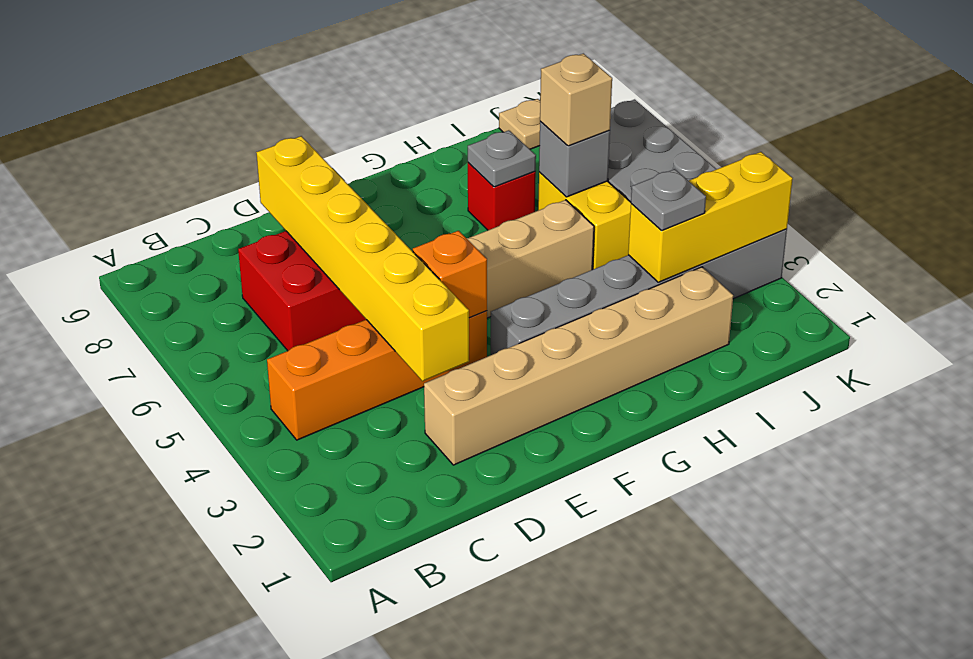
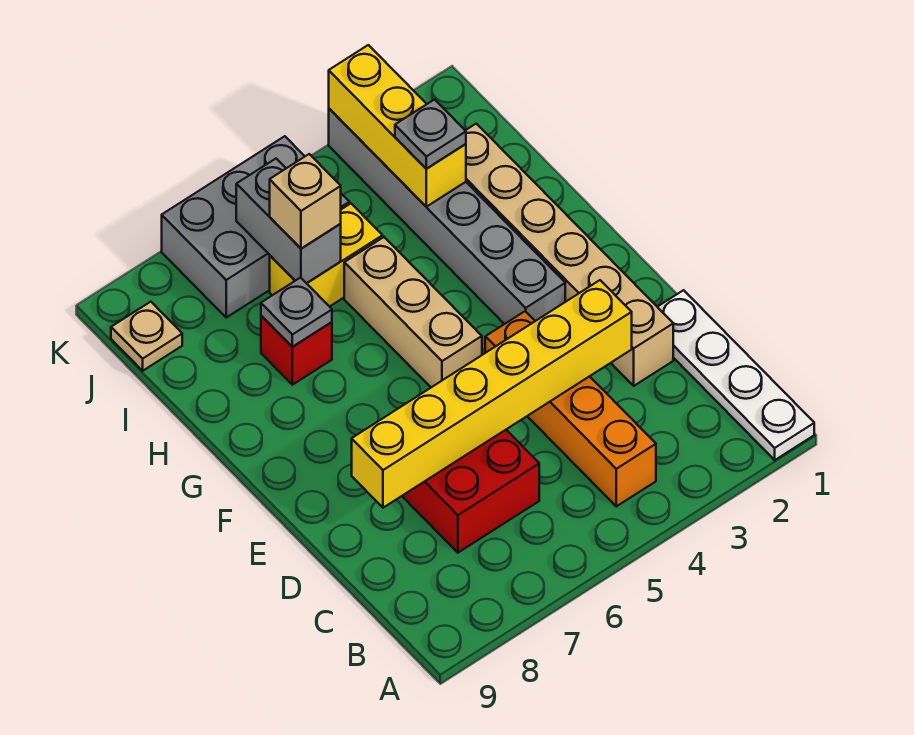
none -> white plate A1:D1 level 1
orange brick E4 level 2 -> none
grey brick I6 level 2 -> grey brick I6:J6 level 2

